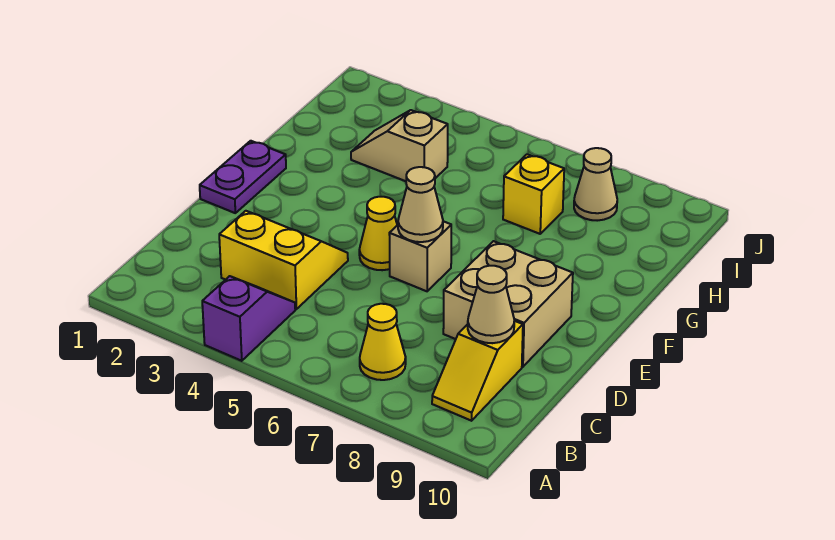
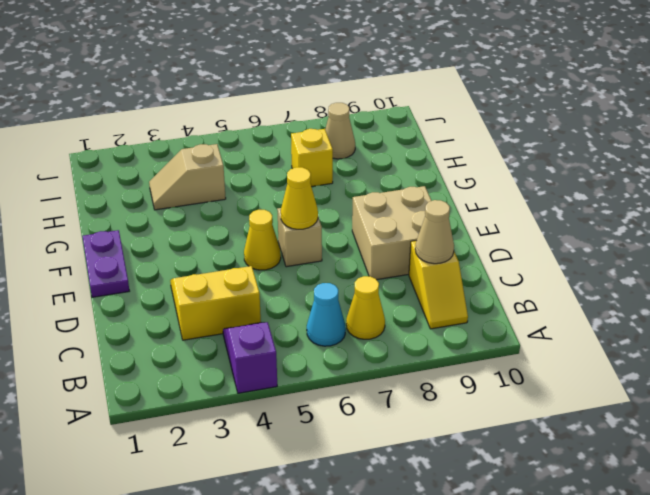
none -> cyan cone B6 level 1
tan cone E6 level 2 -> yellow cone E6 level 2

